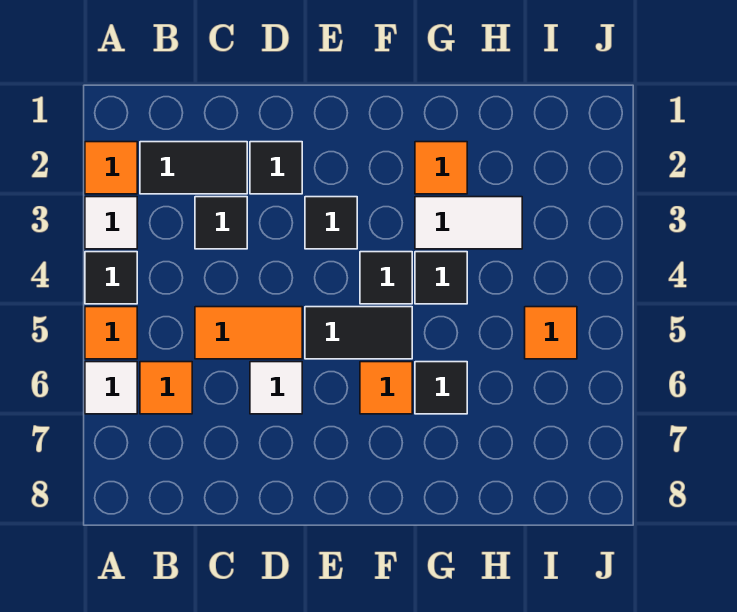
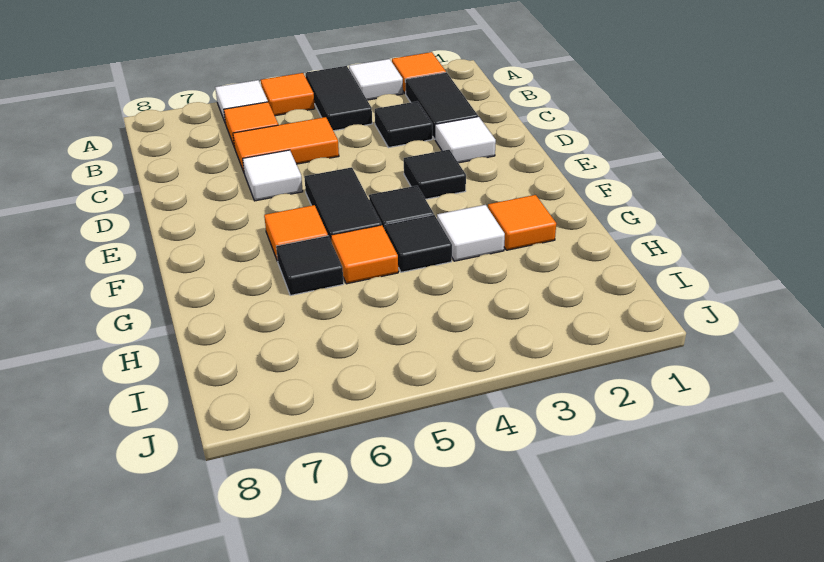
black tile A4 level 1 -> black tile A4:B4 level 1
orange tile C5:D5 level 1 -> orange tile C5:C6 level 1
black tile D2 level 1 -> white tile D2 level 1
white tile G3:H3 level 1 -> white tile G3 level 1
orange tile I5 level 1 -> orange tile G5 level 1

